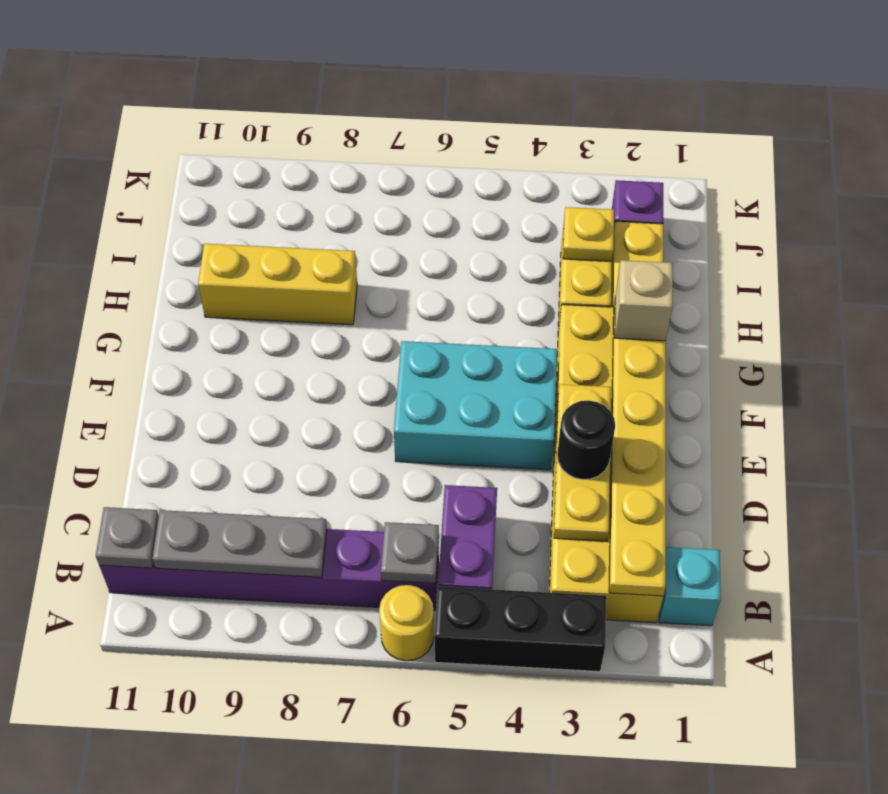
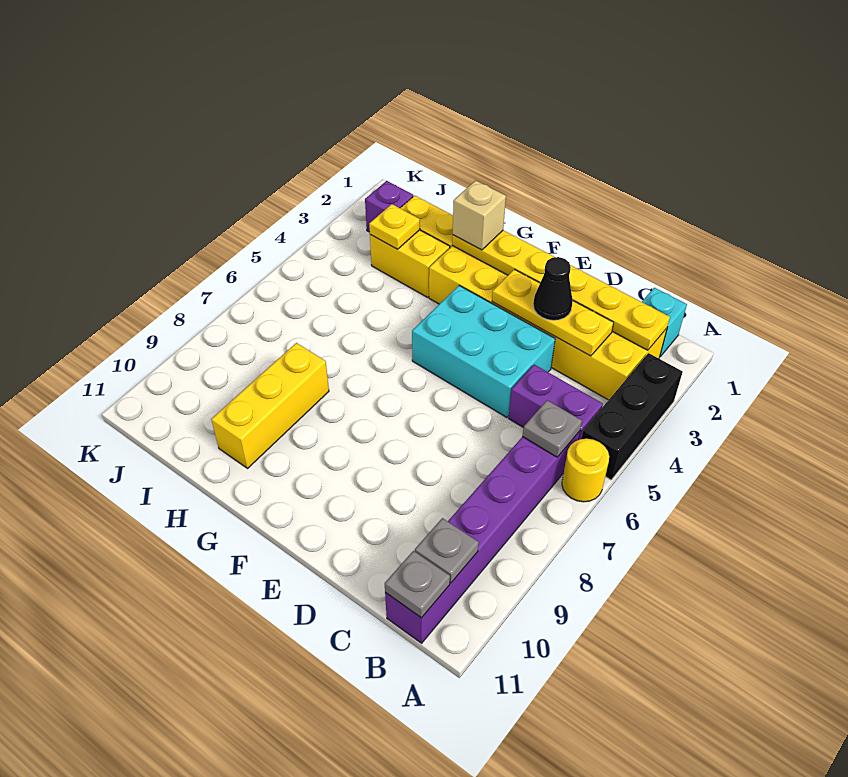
grey plate B8:B10 level 2 -> grey plate B10 level 2
black round brick D3 level 3 -> black cone D3 level 3
cyan brick E4:F6 level 1 -> cyan brick D4:F5 level 1

